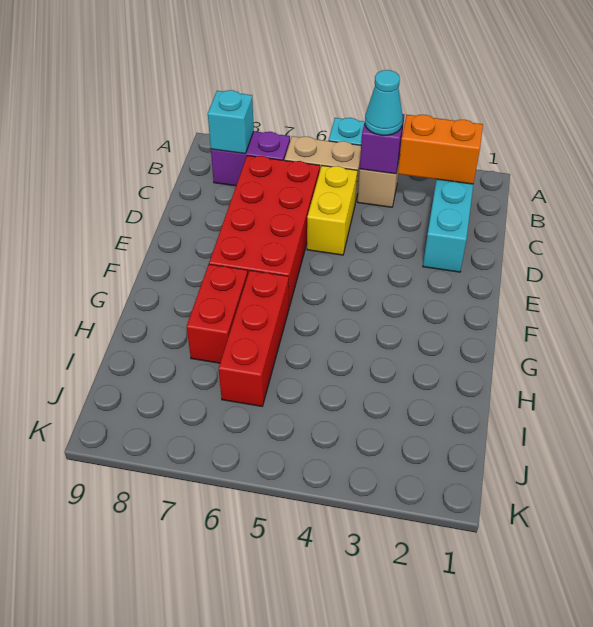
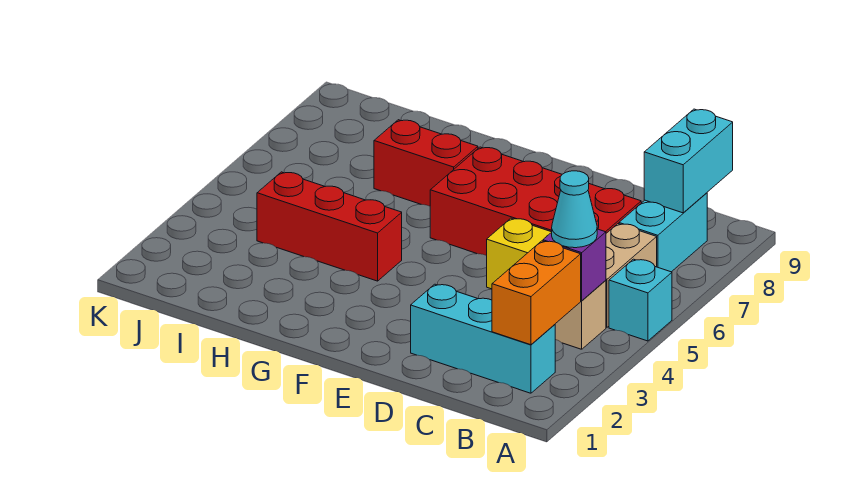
purple brick B7:B8 level 1 -> cyan brick B7:B8 level 1
cyan brick B8 level 2 -> cyan brick B8:B9 level 2
red brick G6:I6 level 1 -> red brick G4:I4 level 1

